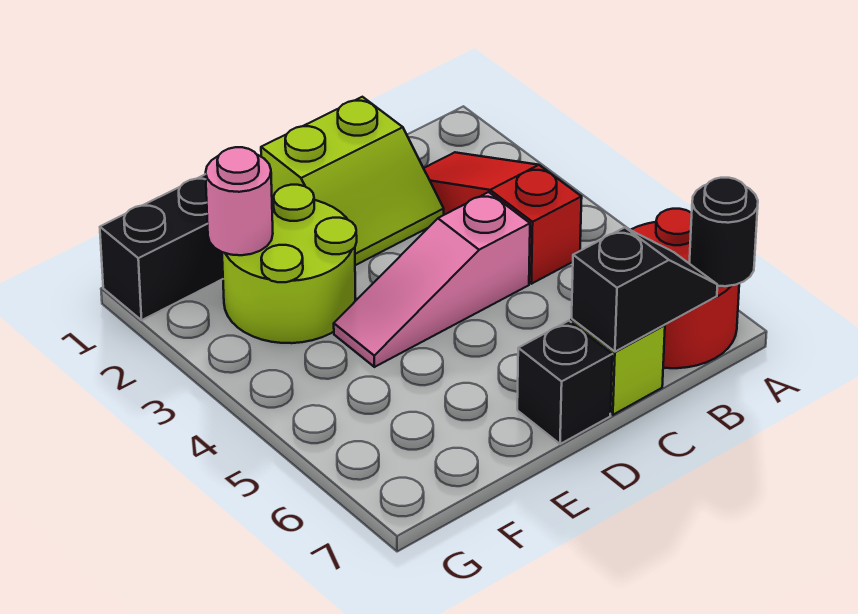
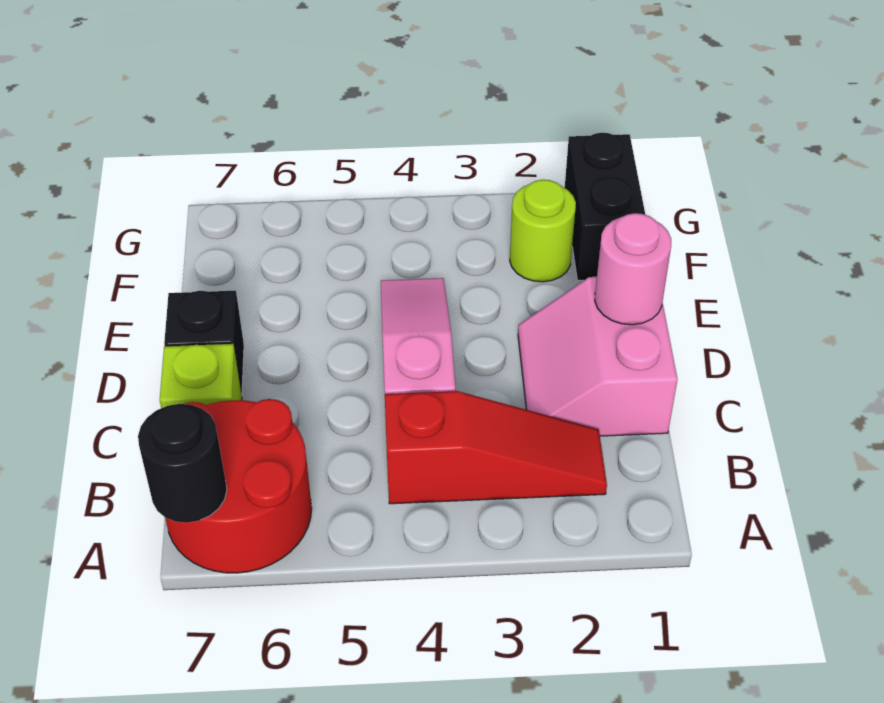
black slope B7:C7 level 2 top C -> none
lime slope C1:D2 level 1 top 1 -> pink slope C1:D2 level 1 top 1
lime round brick E2:F3 level 1 -> lime round brick F2 level 1
pink round brick F2 level 2 -> pink round brick D1 level 2

